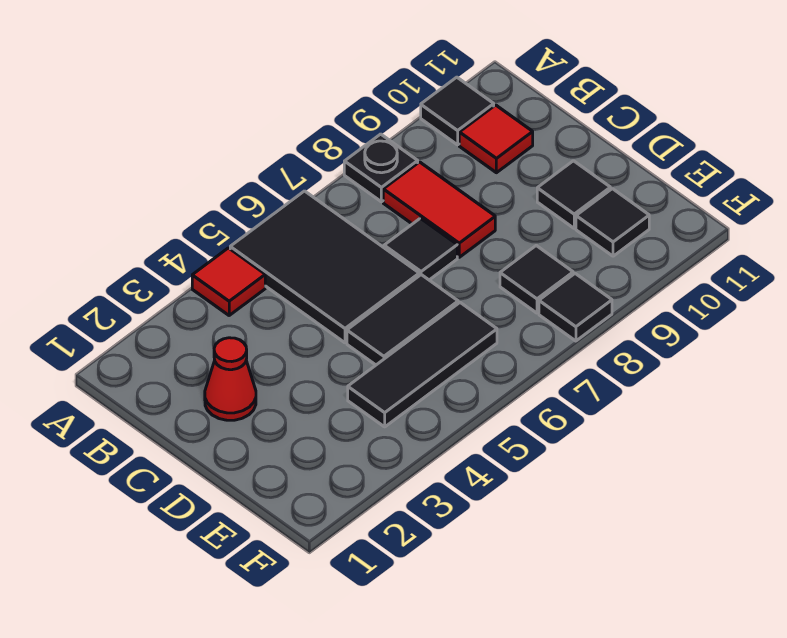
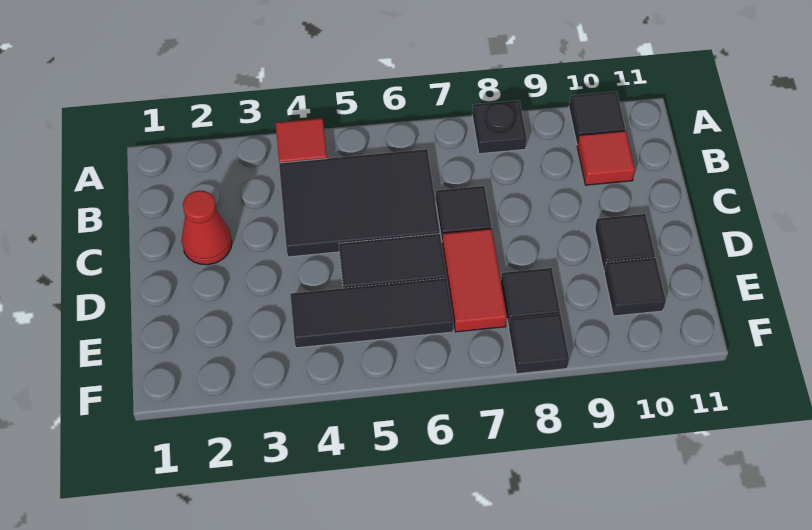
black tile A5:C6 level 1 -> black tile B4:C6 level 1
red tile B8:C8 level 1 -> red tile D7:E7 level 1

